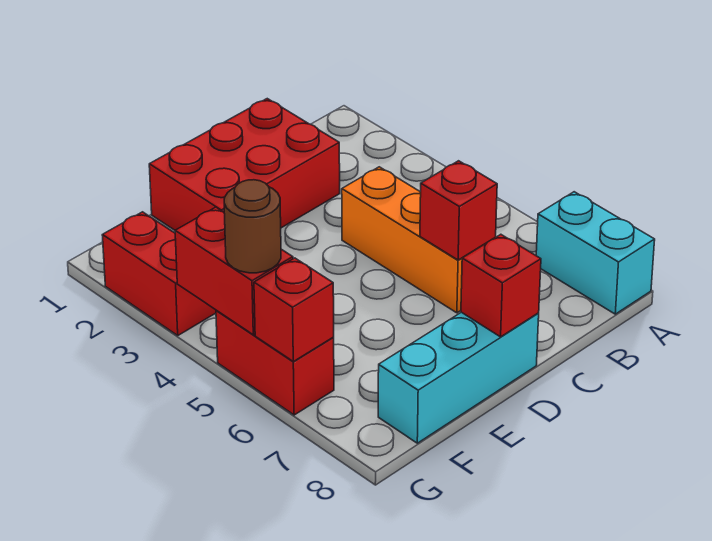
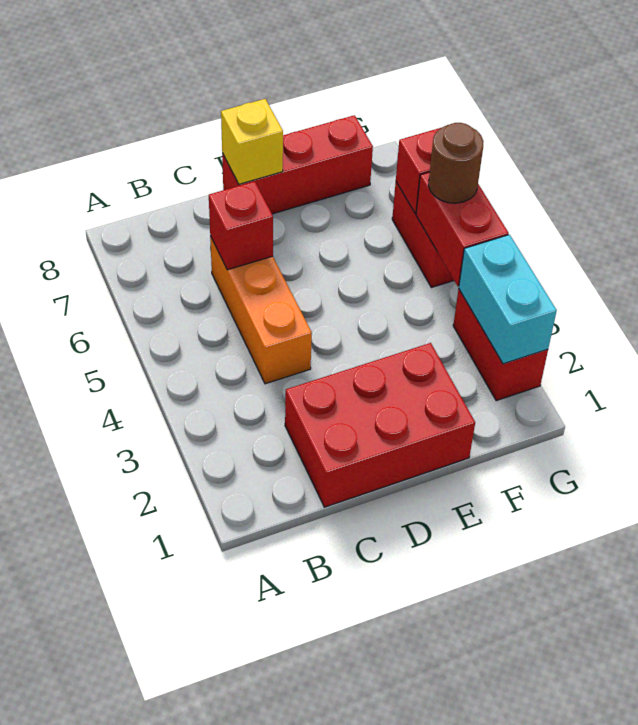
cyan brick A7:A8 level 1 -> cyan brick G2:G3 level 2
cyan brick D8:F8 level 1 -> red brick D8:F8 level 1
red brick D8 level 2 -> yellow brick D8 level 2

